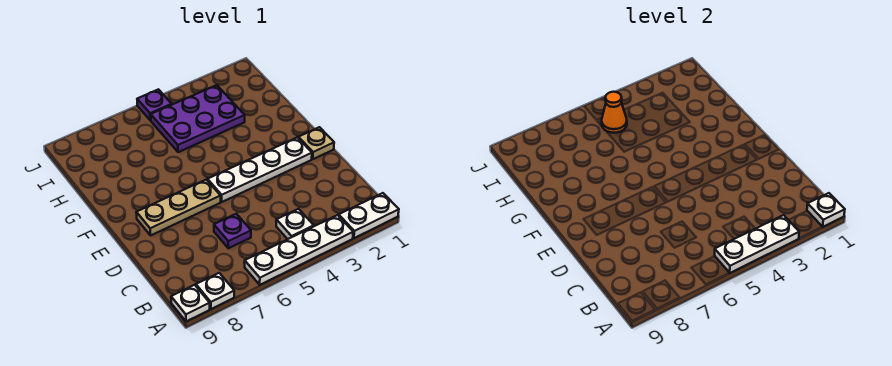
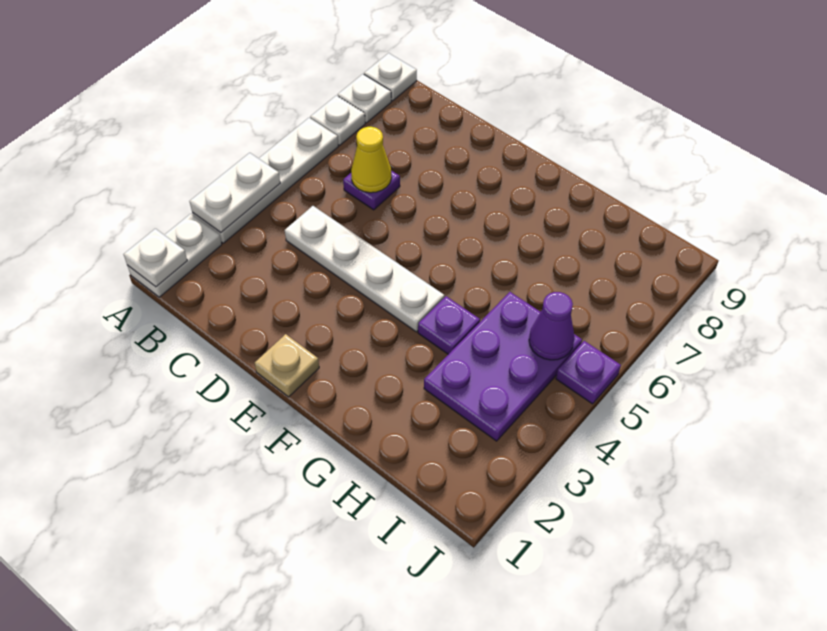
white plate A3:A5 level 2 -> white plate A3:A4 level 2
white plate B4 level 1 -> white plate A7 level 1
none -> yellow cone C6 level 2
white plate E2:E5 level 1 -> white plate C4:F4 level 1
tan plate E6:E8 level 1 -> none
none -> purple plate G4 level 1
orange cone I5 level 2 -> purple cone I5 level 2

